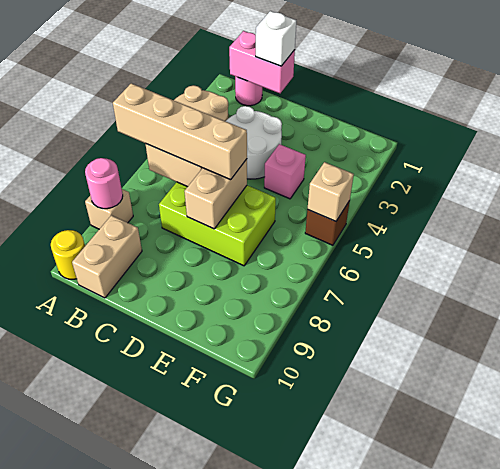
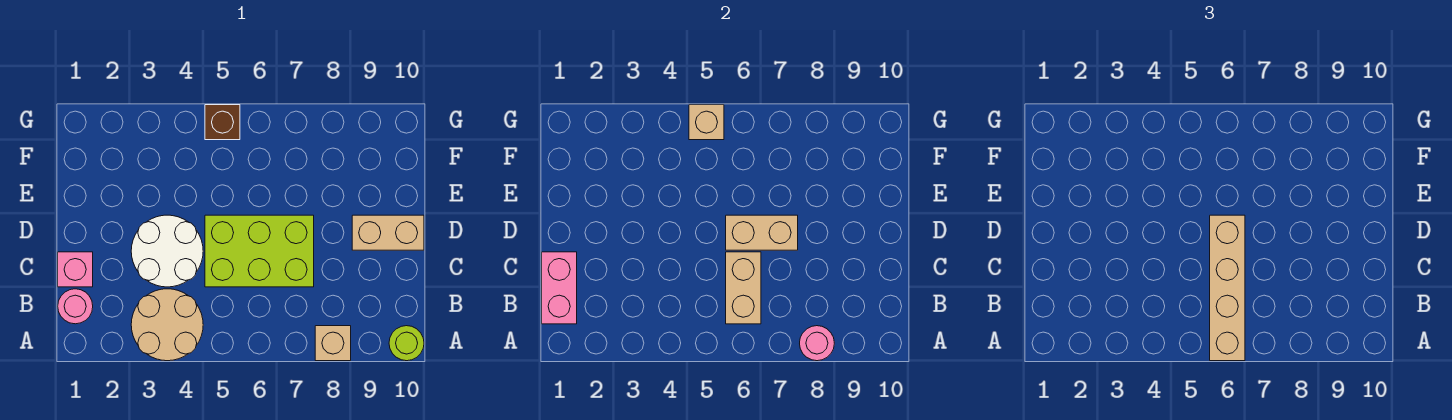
yellow round brick A10 level 1 -> lime round brick A10 level 1
tan brick B9:B10 level 1 -> tan brick D9:D10 level 1
white brick C1 level 3 -> none
lime brick C6:E7 level 1 -> lime brick C5:D7 level 1
pink brick E4 level 1 -> pink brick C1 level 1

